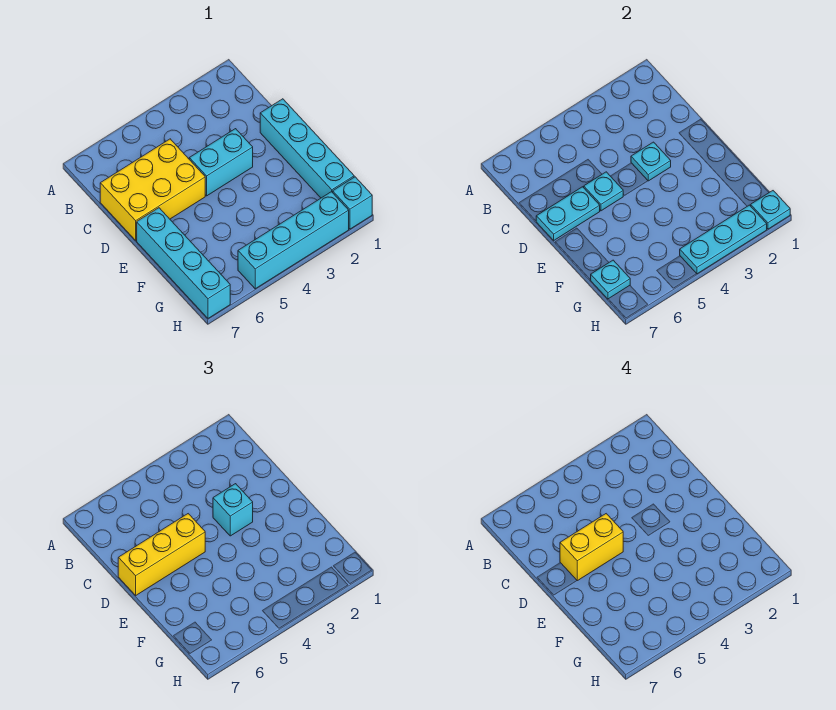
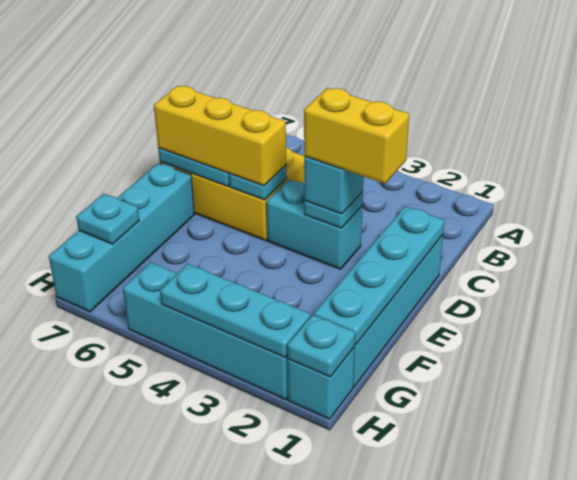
none -> cyan plate D1:G1 level 2
yellow brick D5:D6 level 4 -> yellow brick D2:D3 level 4

